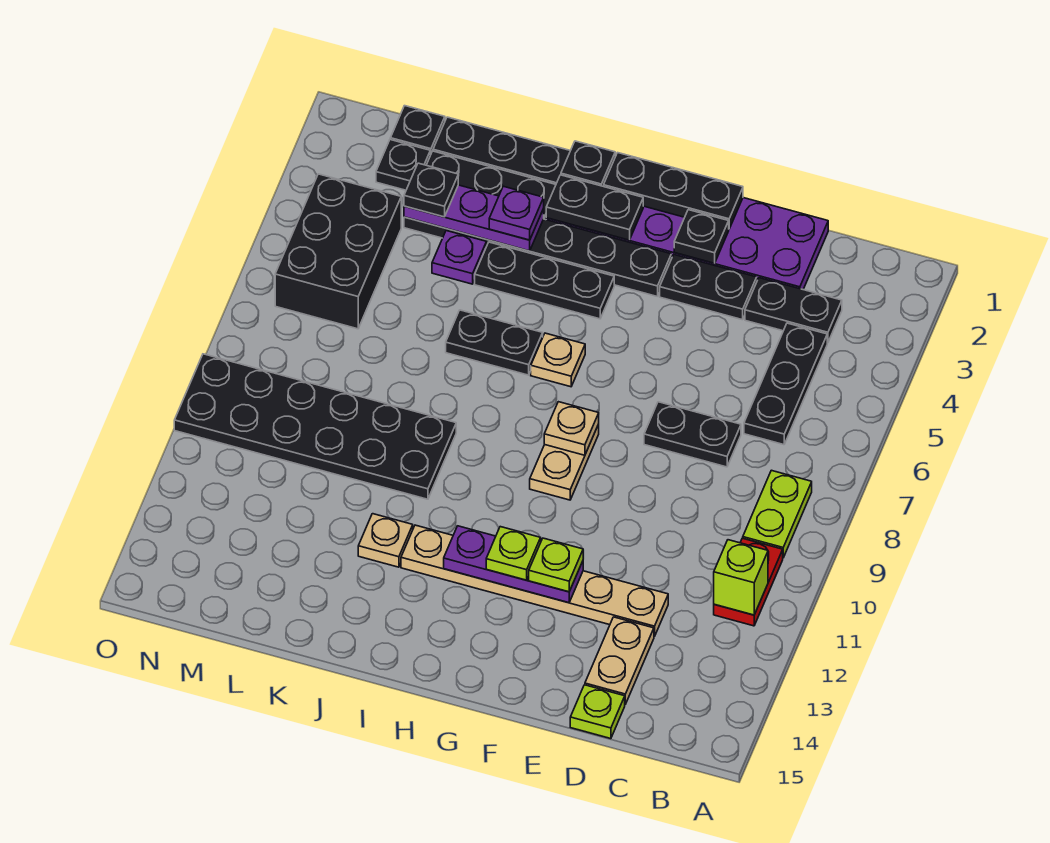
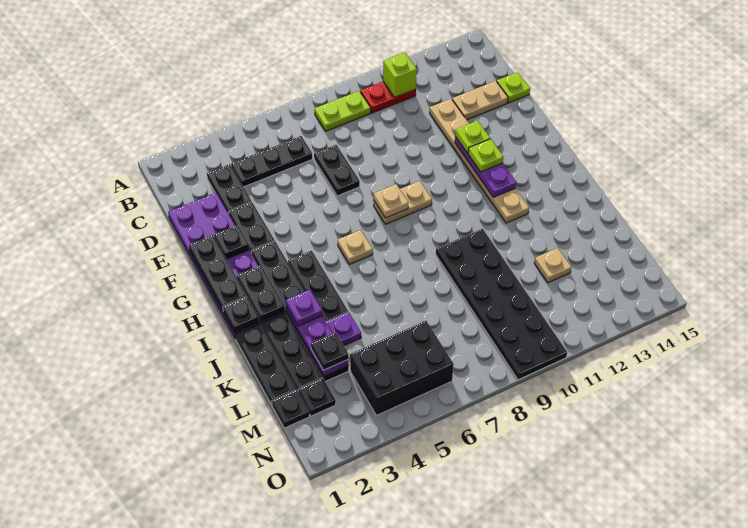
black plate I6:J6 level 1 -> none
tan plate J12 level 1 -> tan plate L12 level 1

